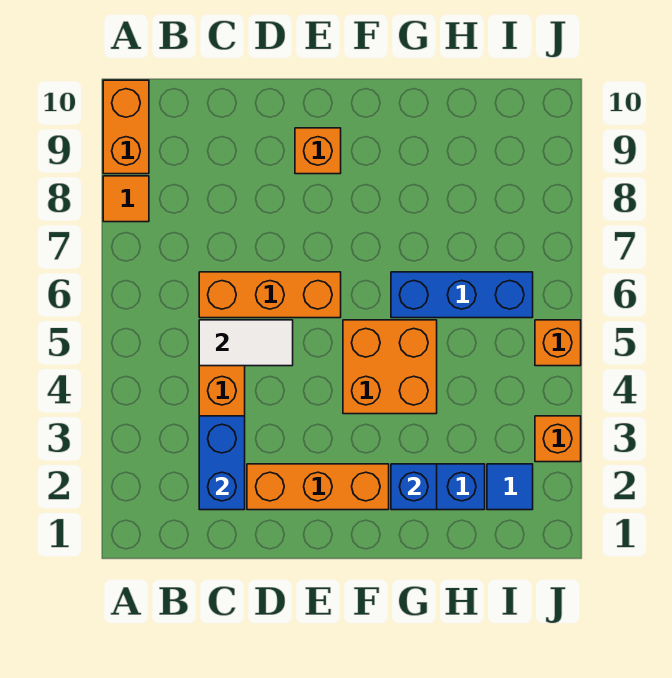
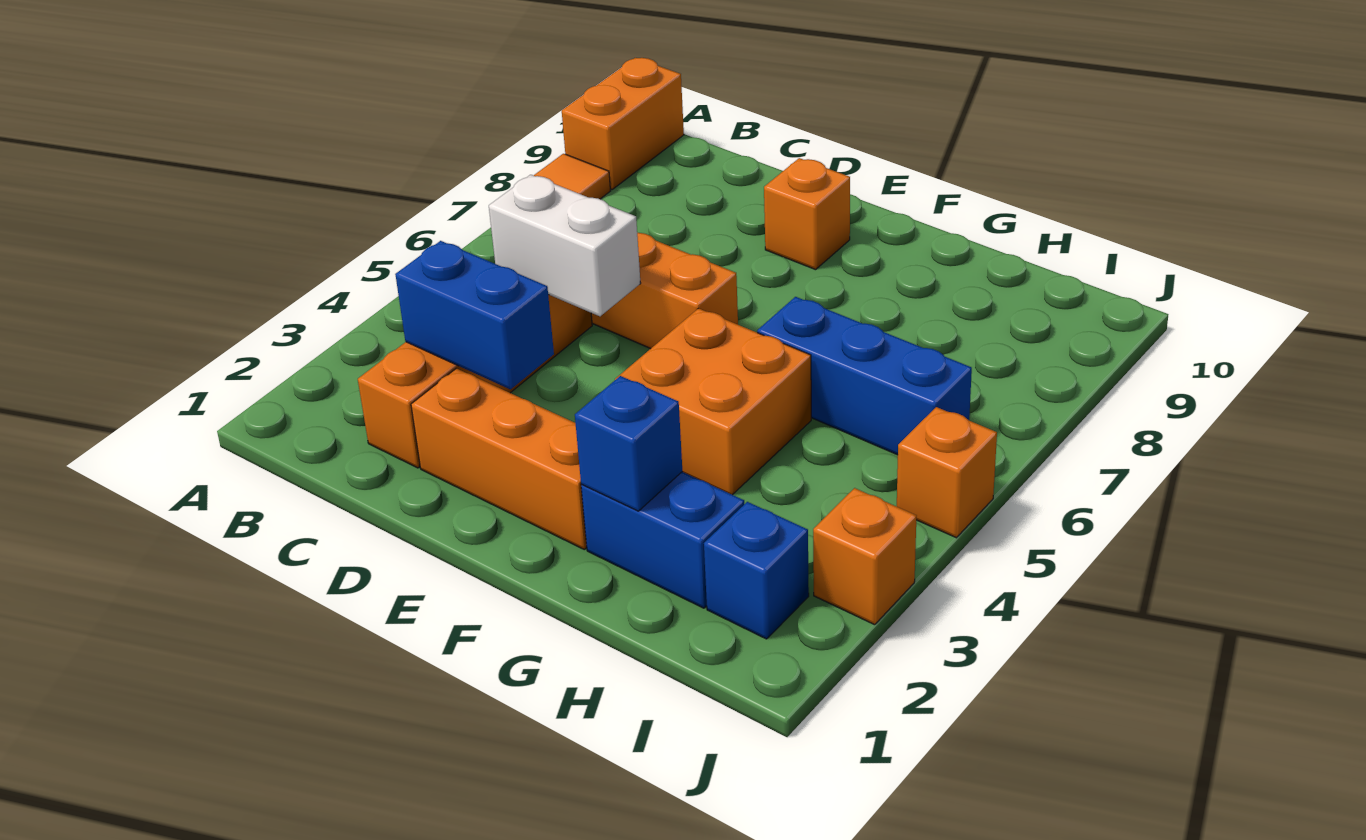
blue brick C2:C3 level 2 -> blue brick C3:D3 level 2
white tile C5:D5 level 2 -> white brick C5:D5 level 2
blue tile I2 level 1 -> blue brick I2 level 1

